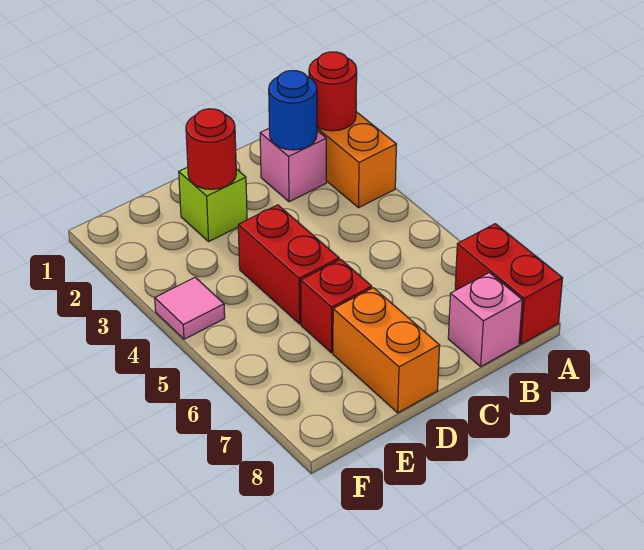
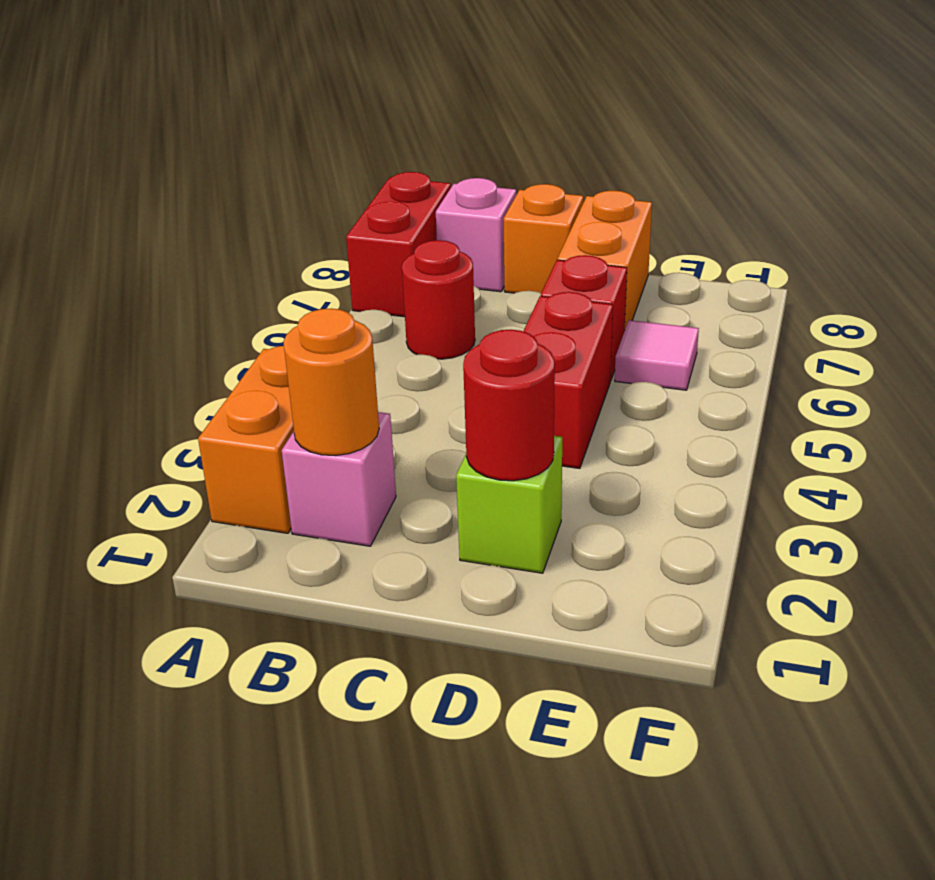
red round brick A2 level 2 -> red round brick B6 level 1
blue round brick B2 level 2 -> orange round brick B2 level 2
none -> orange brick C8 level 1
pink tile F4 level 1 -> pink tile E6 level 1

